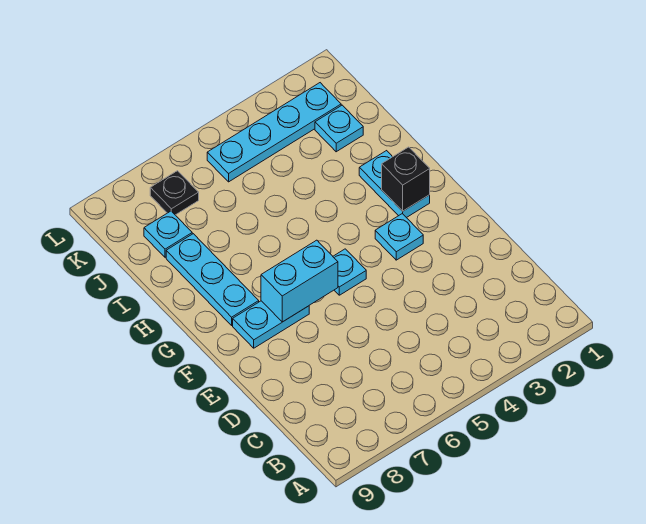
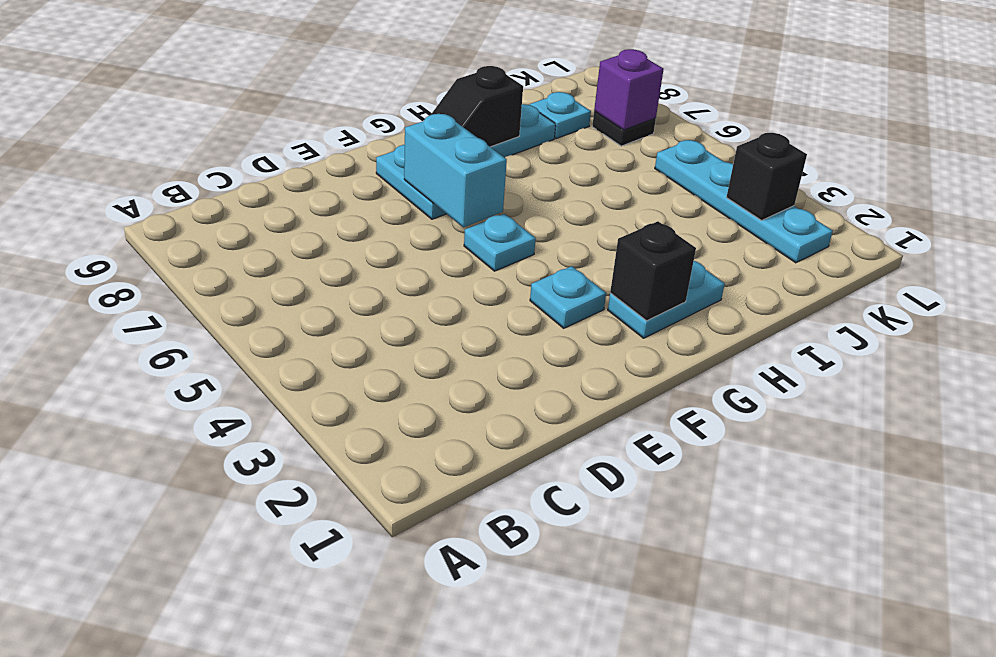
none -> black slope G8:H8 level 2 top H
cyan plate J2 level 1 -> none
none -> black brick K3 level 2
none -> purple brick K7 level 2

